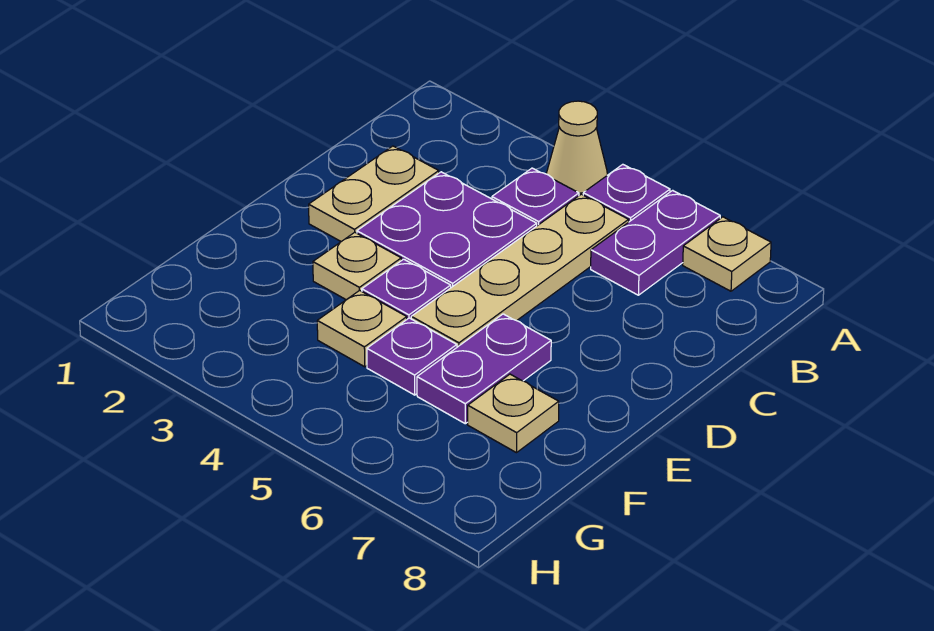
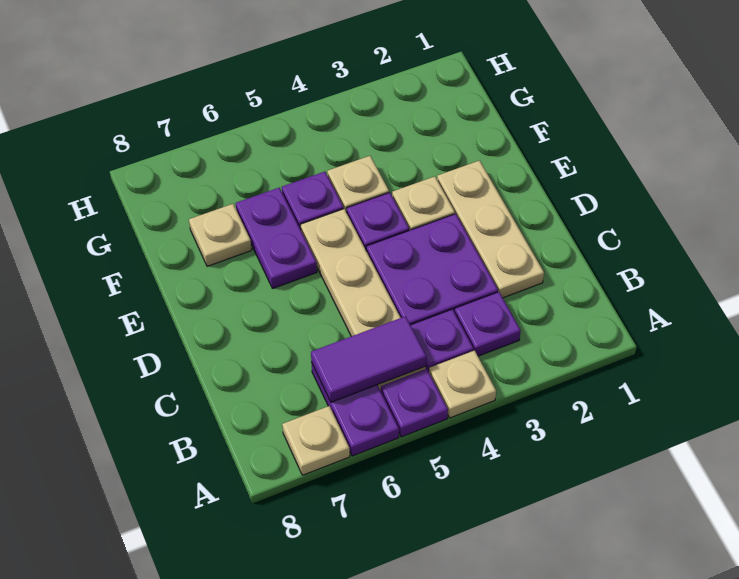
tan cone A4 level 1 -> tan plate A4 level 1
none -> purple plate B3 level 1
none -> purple tile B5:B6 level 2
tan plate C2:D2 level 1 -> tan plate C2:E2 level 1

